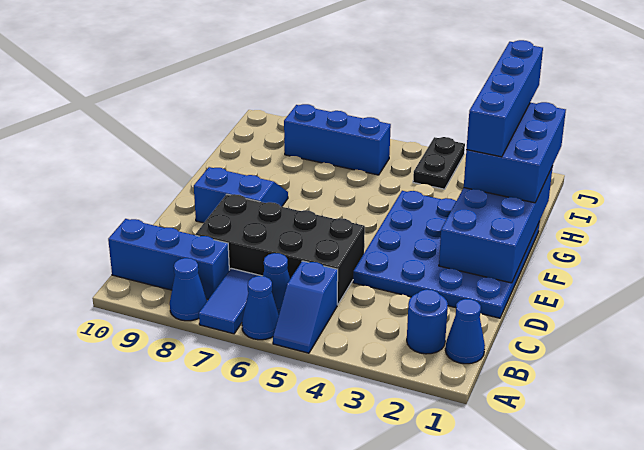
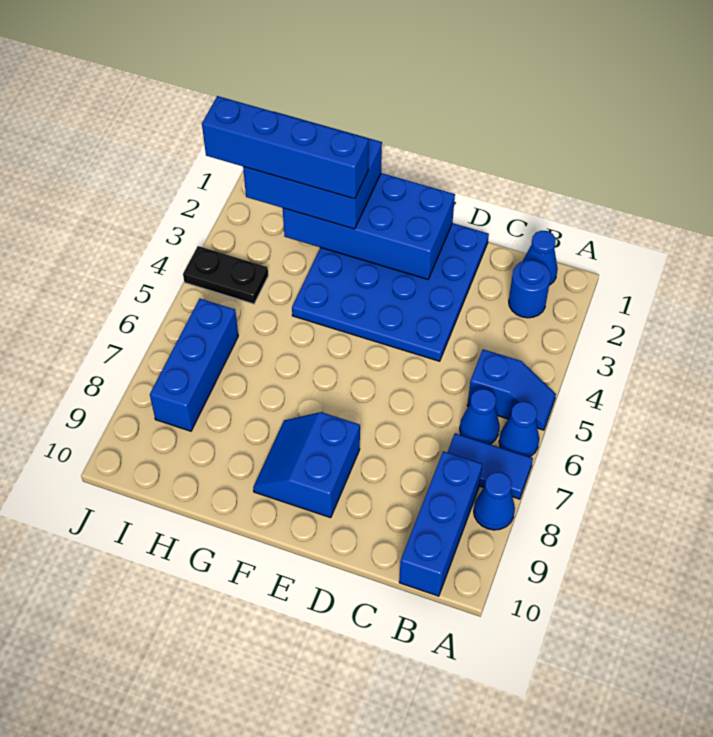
black brick C5:D8 level 1 -> none

